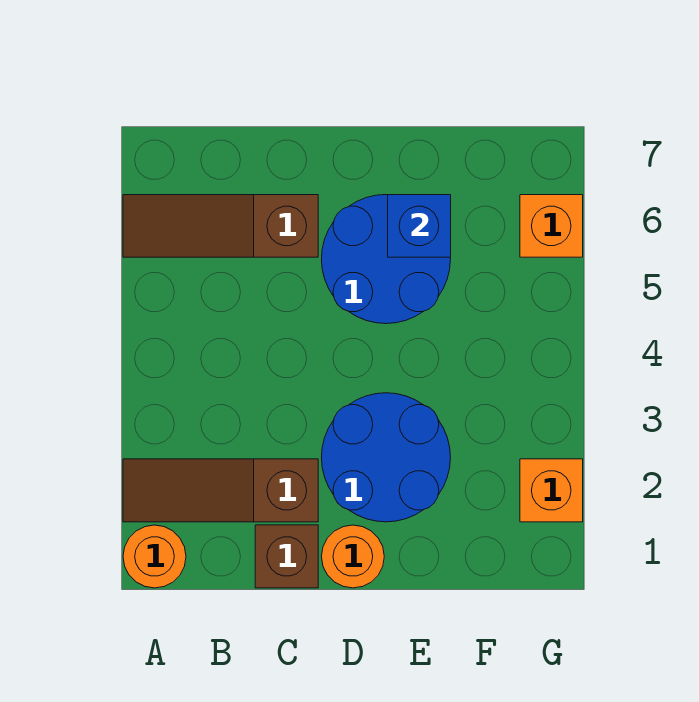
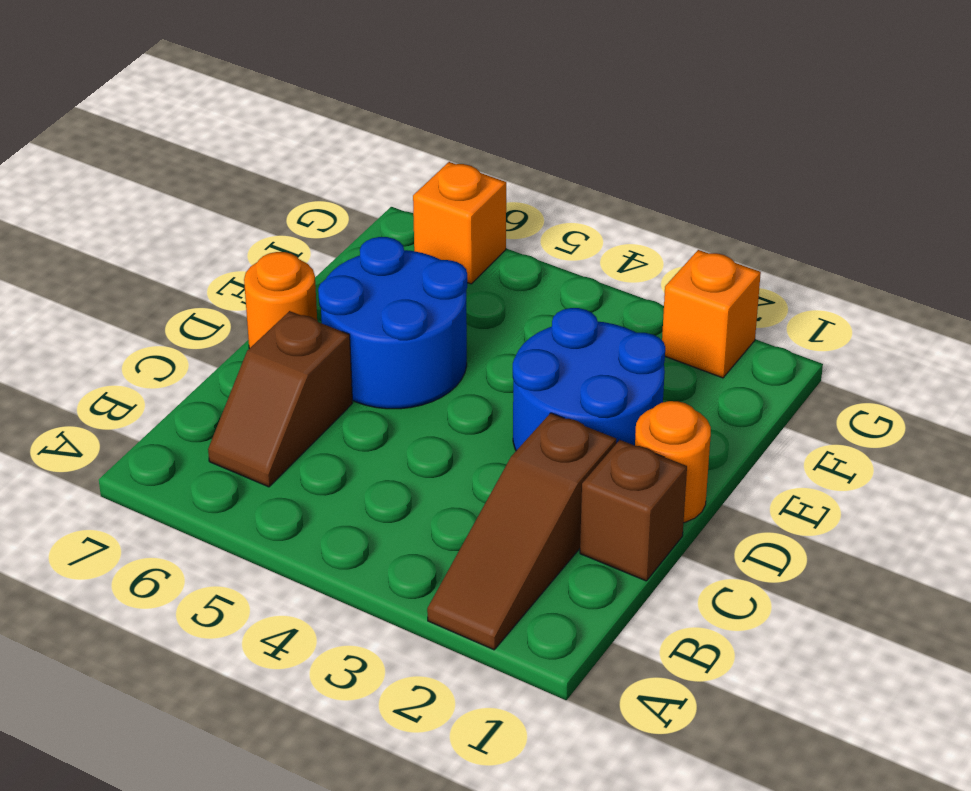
orange round brick A1 level 1 -> orange round brick D7 level 1
brown slope A6:C6 level 1 top C -> brown slope B6:C6 level 1 top C
blue brick E6 level 2 -> none

